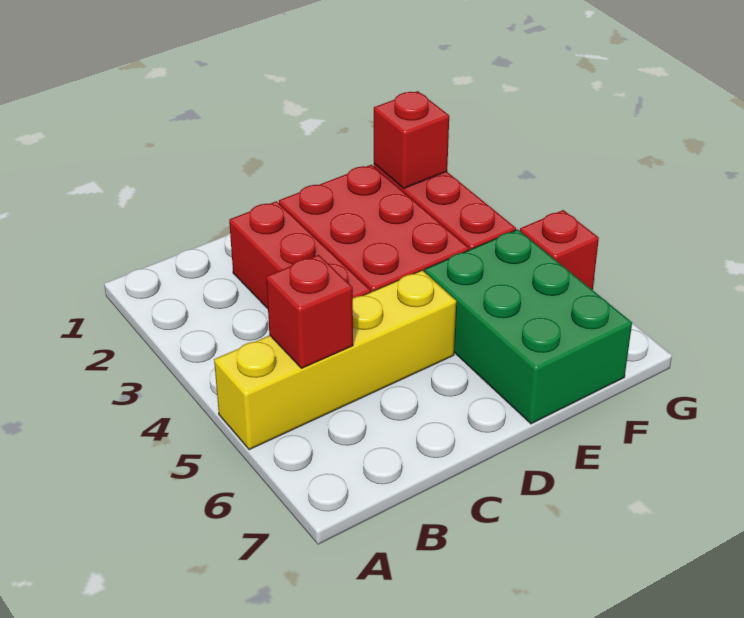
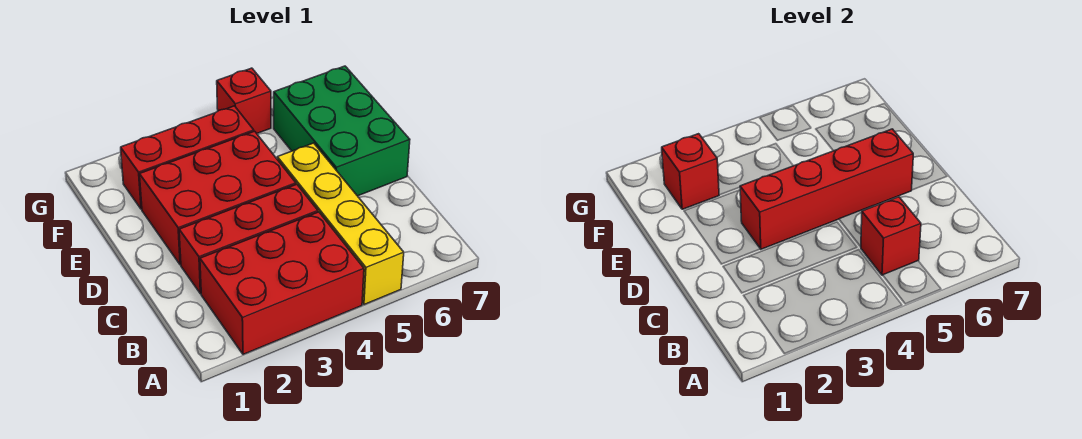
none -> red brick A2:B4 level 1
none -> red brick D3:D6 level 2
green brick E5:F7 level 1 -> green brick D6:F7 level 1

